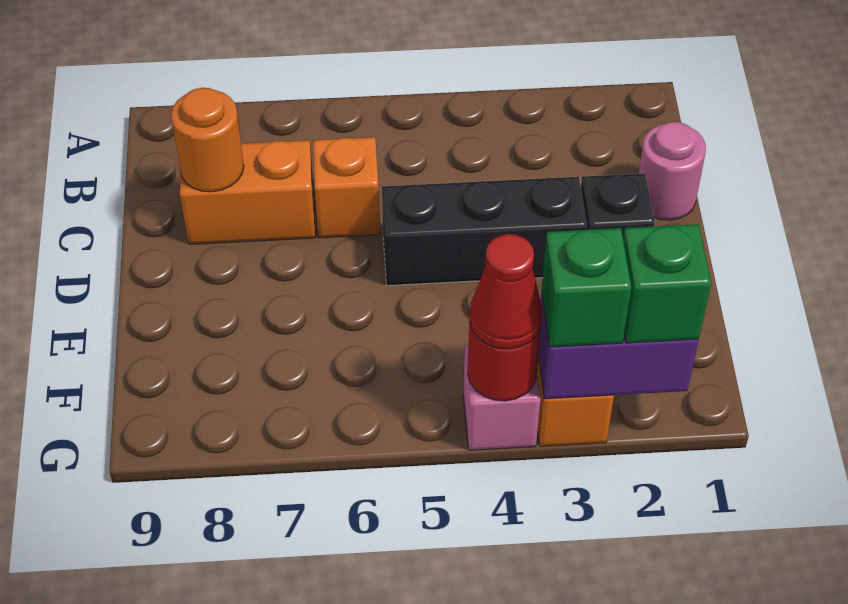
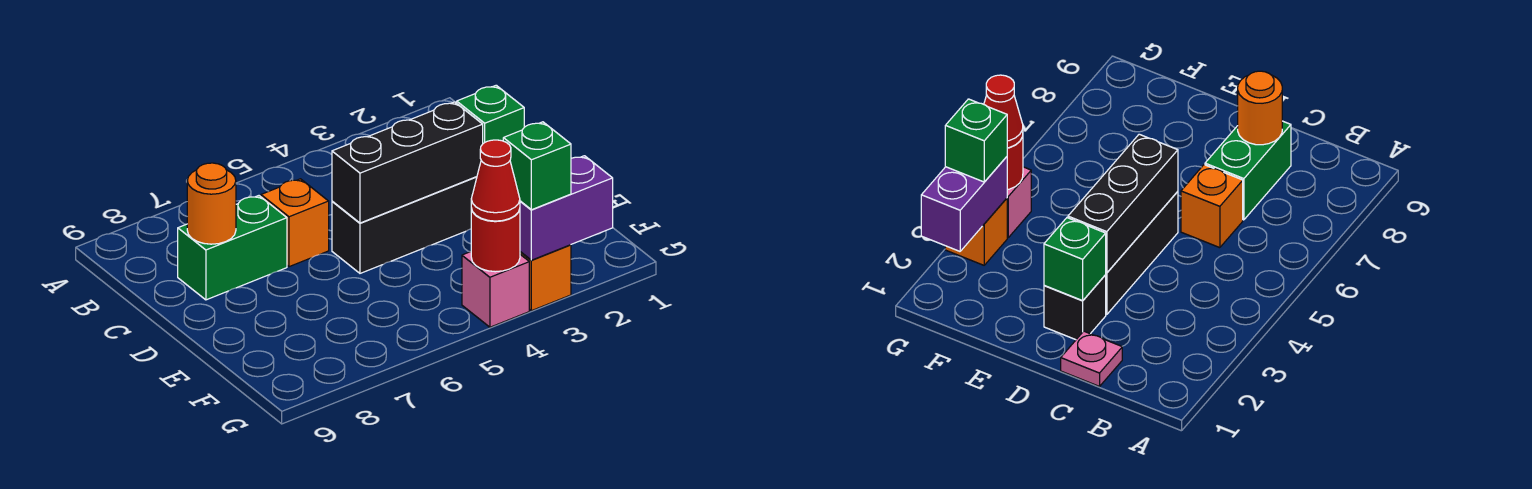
pink round brick C1 level 1 -> pink plate C1 level 1
orange brick C7:C8 level 1 -> green brick C7:C8 level 1
none -> black brick D3:D5 level 2
green brick G2 level 3 -> green brick D2 level 2

